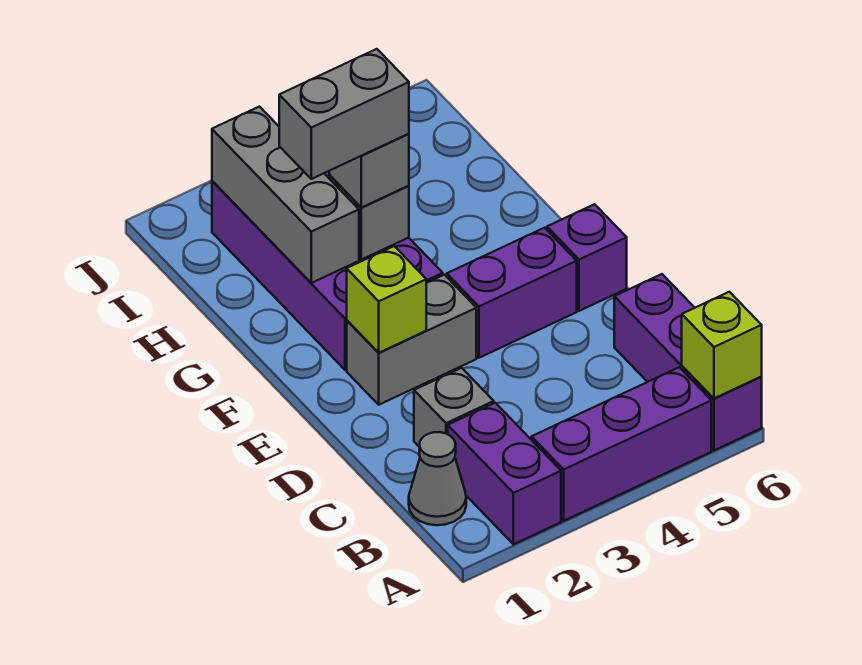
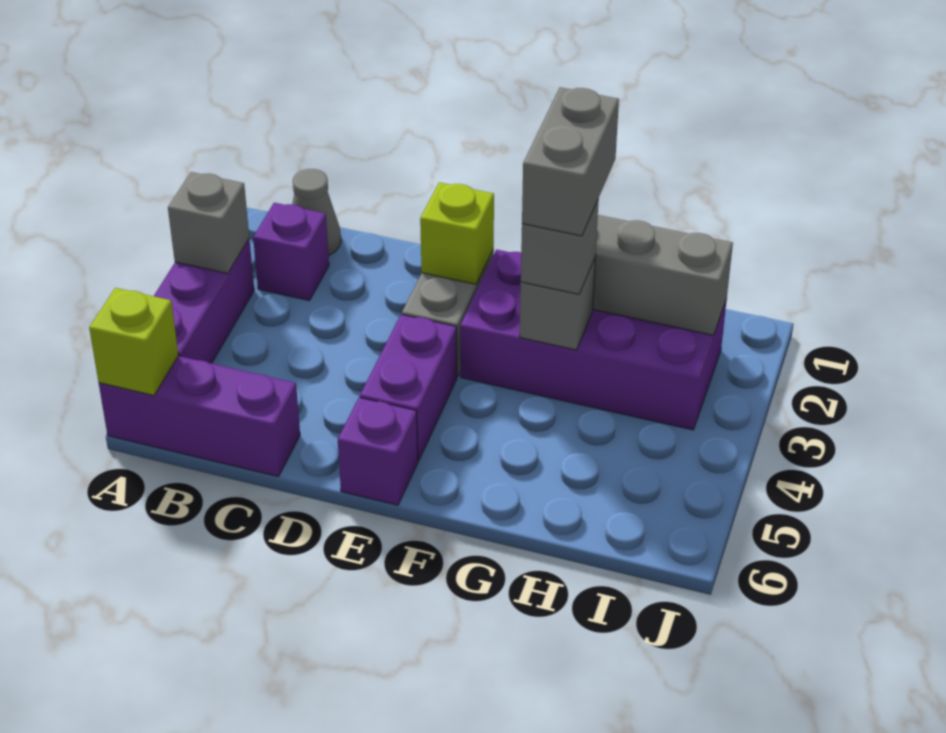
purple brick A2:B2 level 1 -> purple brick B2 level 1
grey brick C2 level 1 -> grey brick A3 level 2

